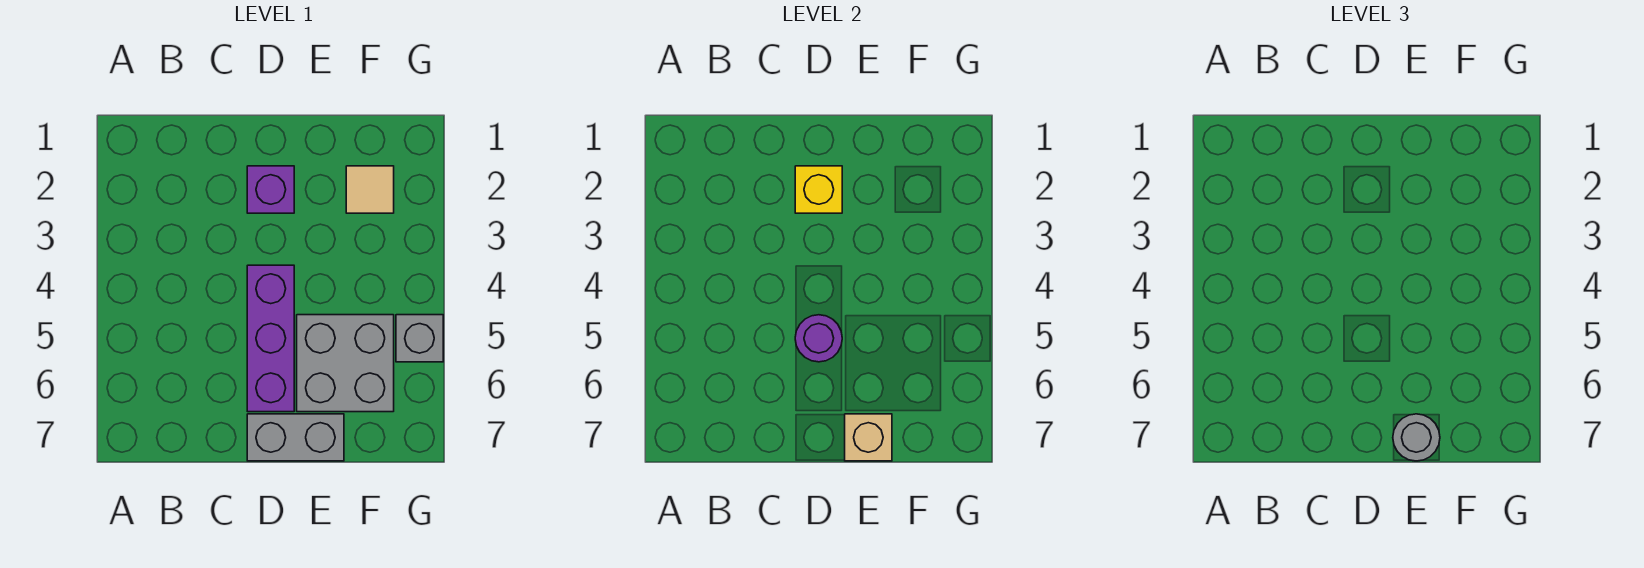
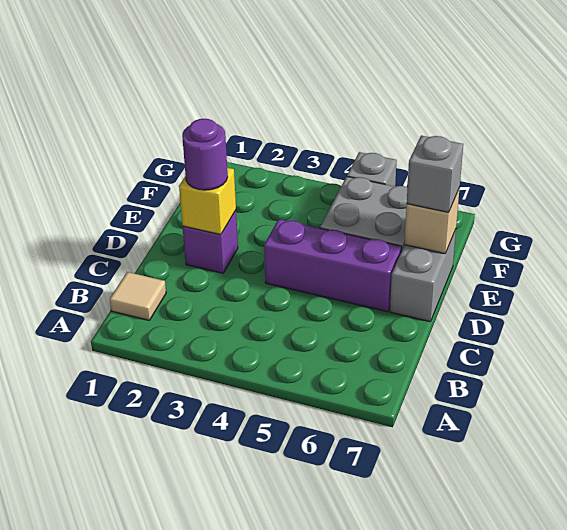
purple round brick D5 level 2 -> purple round brick D2 level 3
grey round brick E7 level 3 -> grey brick E7 level 3
tan tile F2 level 1 -> tan tile B1 level 1

